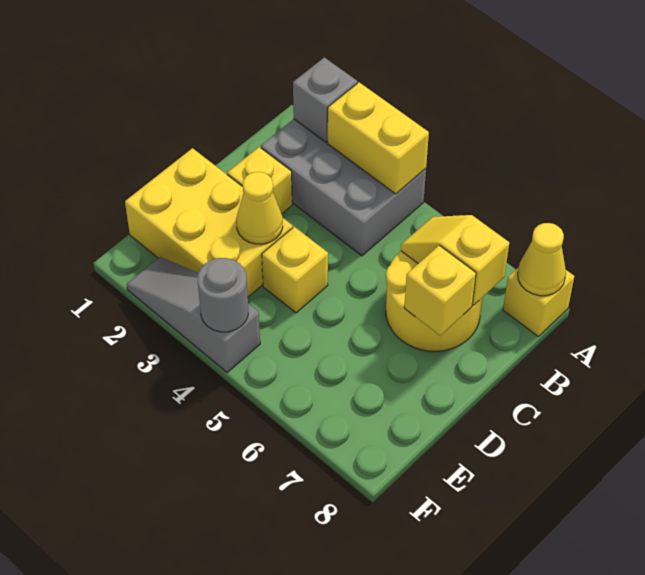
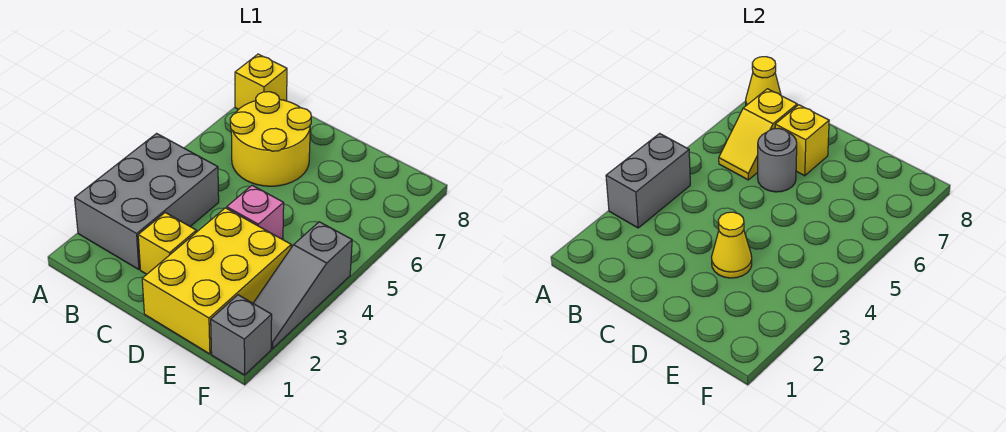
grey brick A2 level 2 -> grey brick F1 level 1
yellow brick A3:A4 level 2 -> grey brick A3:A4 level 2
yellow brick D4 level 1 -> pink brick D4 level 1
grey round brick F4 level 2 -> grey round brick C6 level 2

